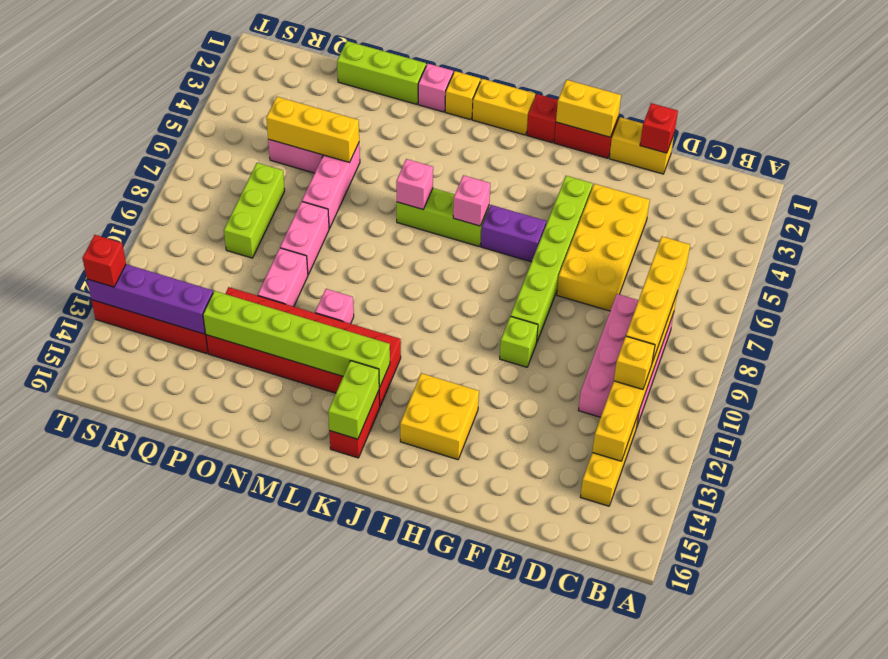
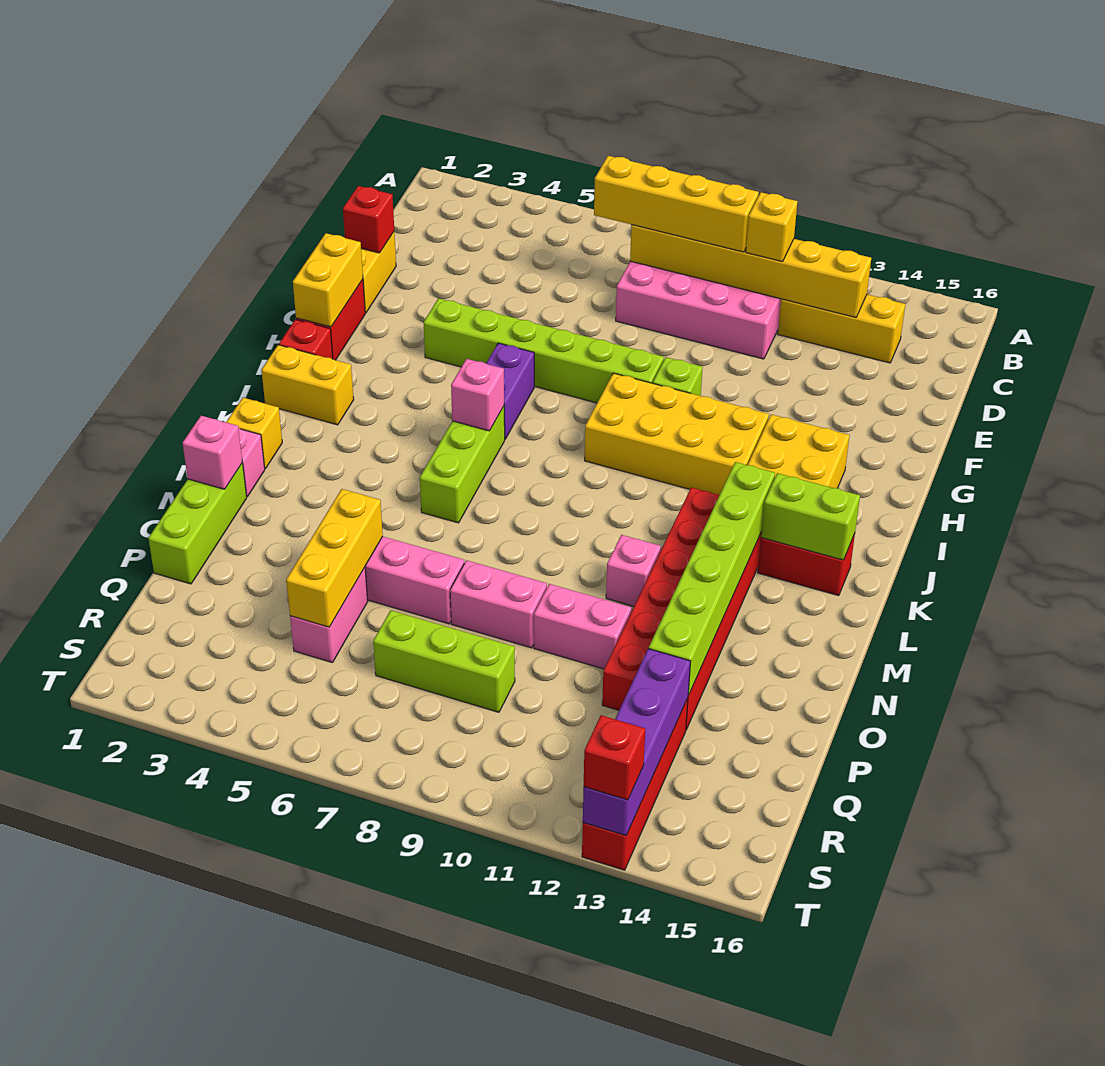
yellow brick E4:F7 level 1 -> yellow brick H9:I12 level 1
yellow brick J1:K1 level 1 -> yellow brick J1:J2 level 1
pink brick L6 level 2 -> pink brick N1 level 2

